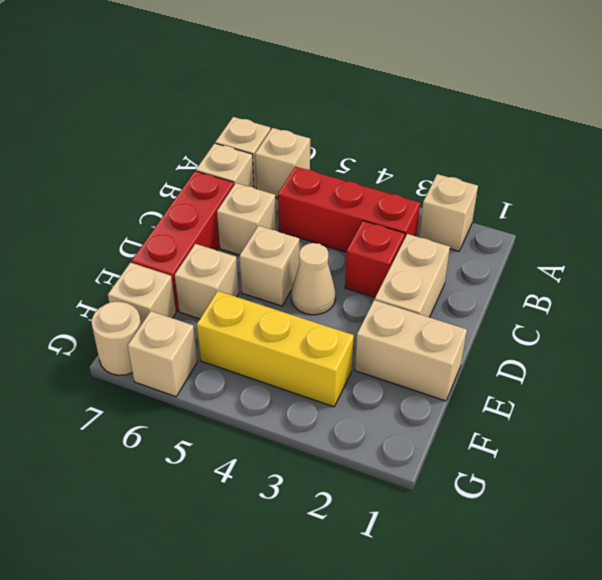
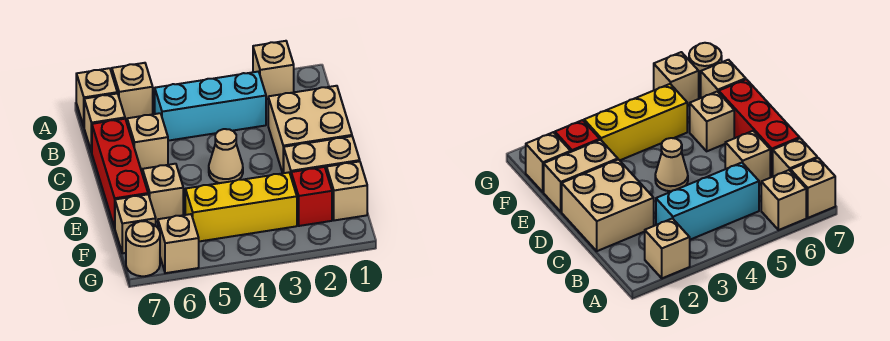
red brick B3:B5 level 1 -> cyan brick B3:B5 level 1
tan brick C2:D2 level 1 -> tan brick C1:D2 level 1
red brick C3 level 1 -> red brick F2 level 1
tan brick D5 level 1 -> tan brick F1 level 1

